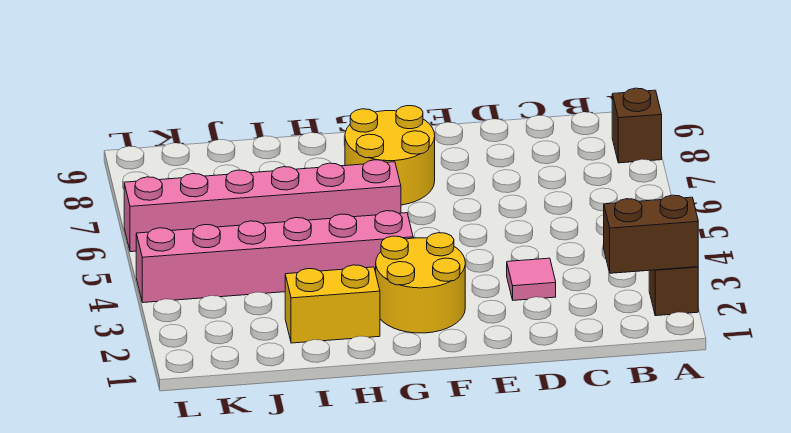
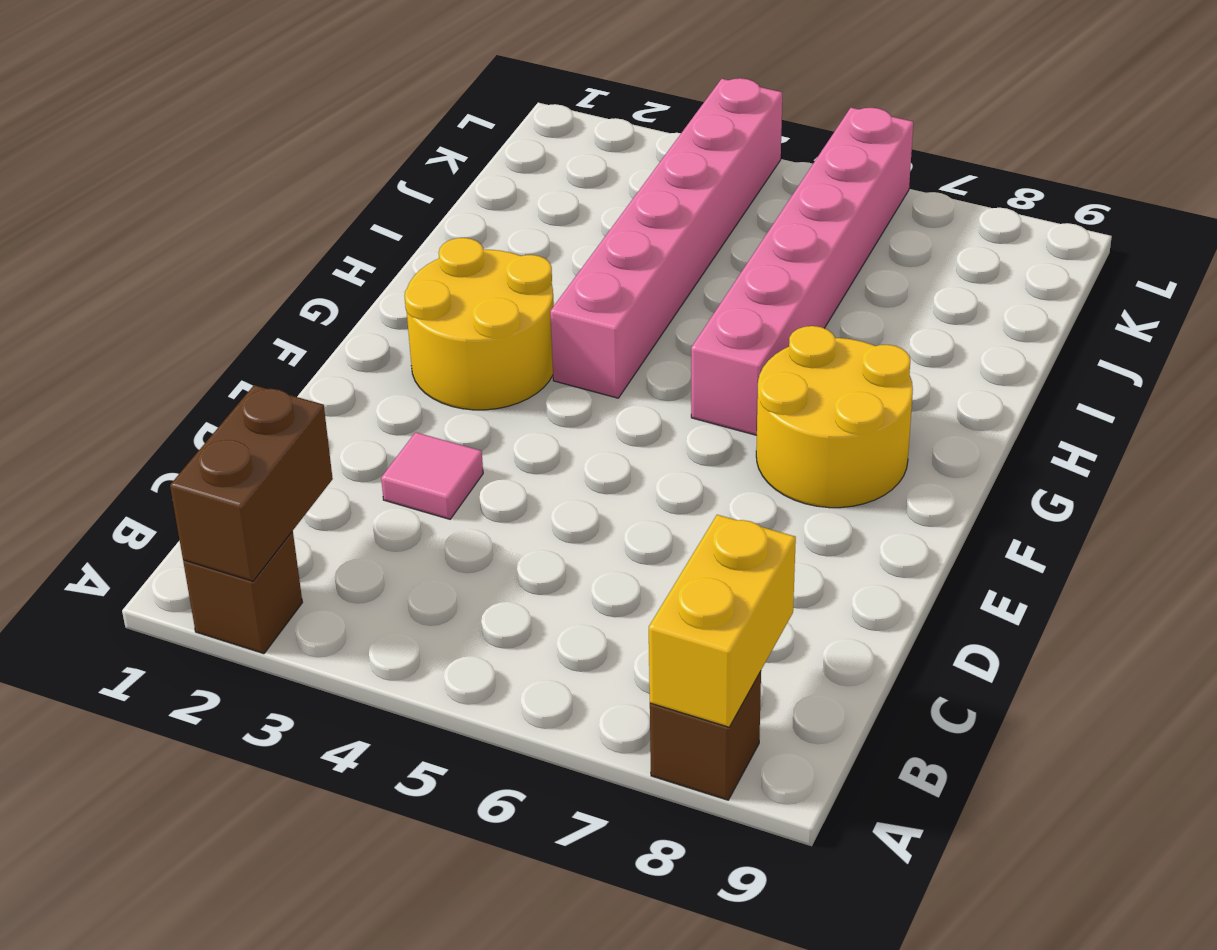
yellow brick H2:I2 level 1 -> yellow brick A8:B8 level 2

